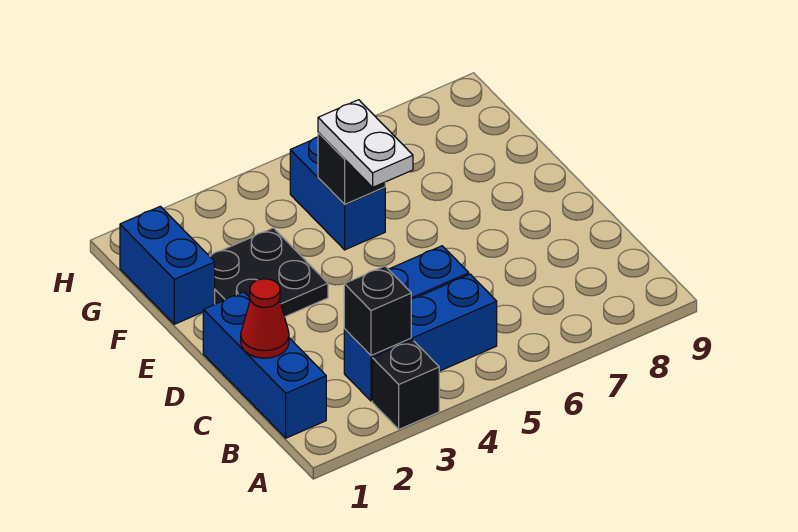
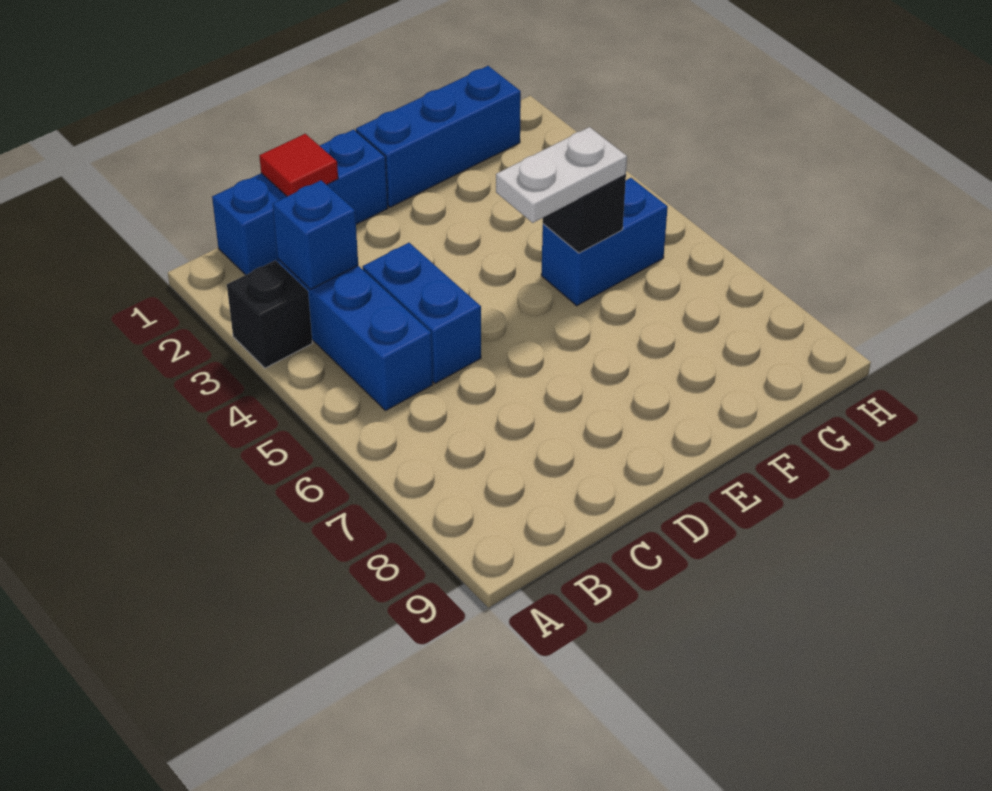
black brick B3 level 2 -> blue brick B3 level 2
red cone C1 level 2 -> red tile C1 level 2
black plate E2:F3 level 1 -> none
blue brick F1:G1 level 1 -> blue brick E1:G1 level 1

